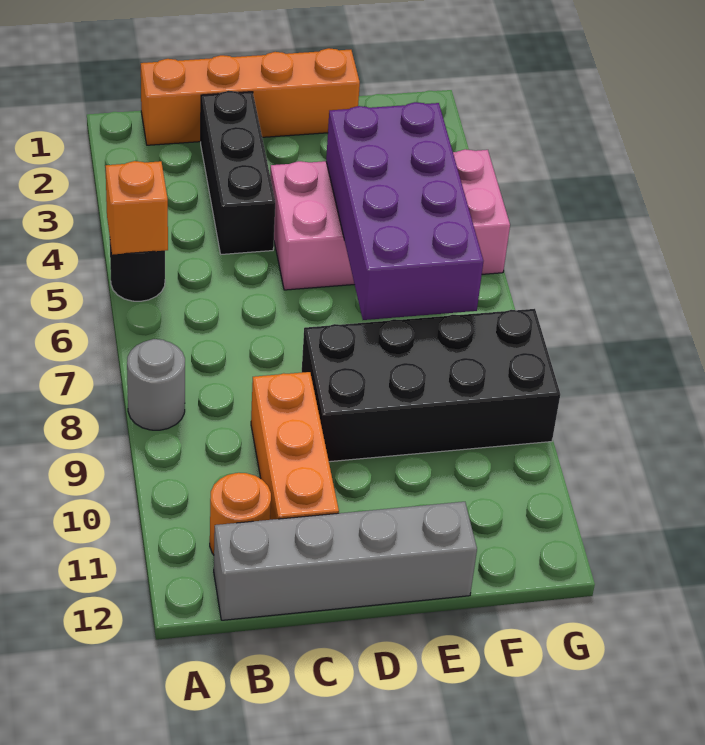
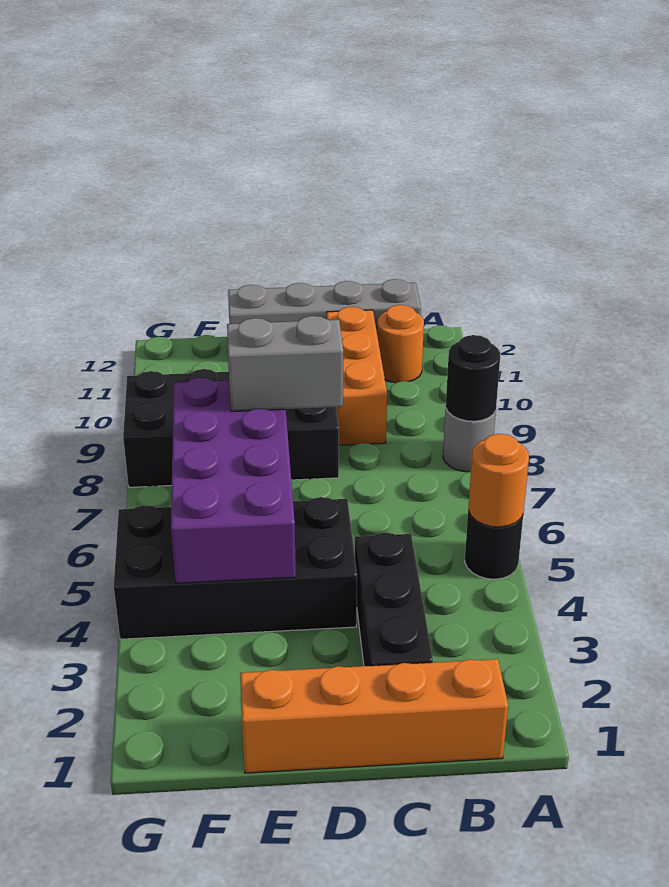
orange brick A5 level 2 -> orange round brick A5 level 2
none -> black round brick A8 level 2
pink brick D4:G5 level 1 -> black brick D4:G5 level 1
none -> grey brick D7:E7 level 3

